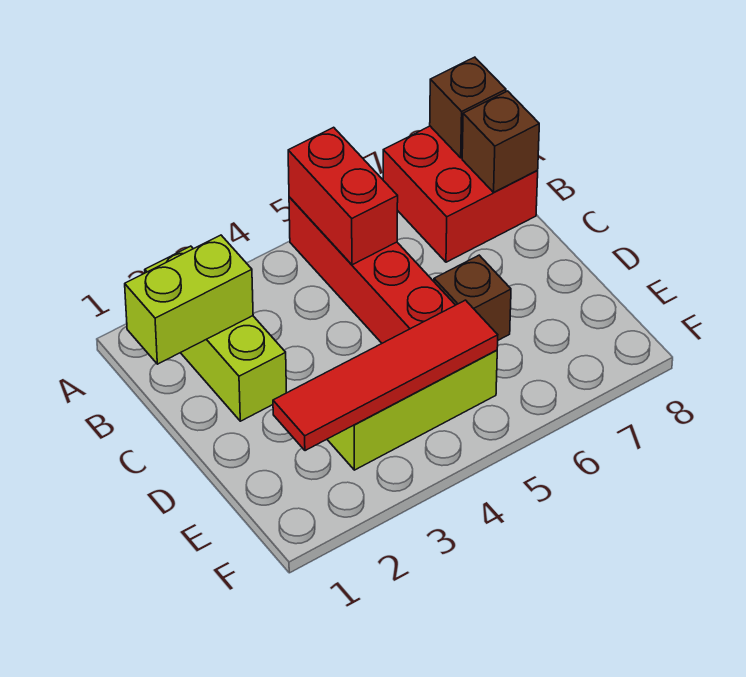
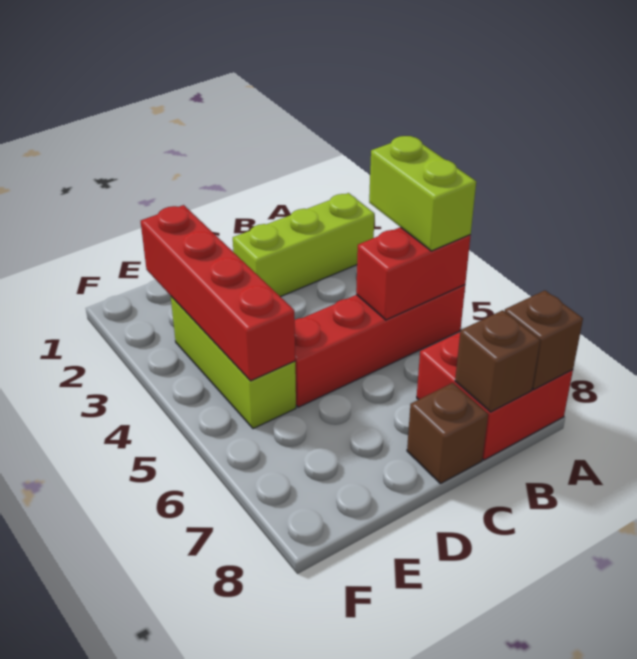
lime brick B1:B2 level 2 -> lime brick A4:A5 level 3
brown brick D6 level 1 -> brown brick C8 level 1
red tile E2:E5 level 2 -> red brick E2:E5 level 2

